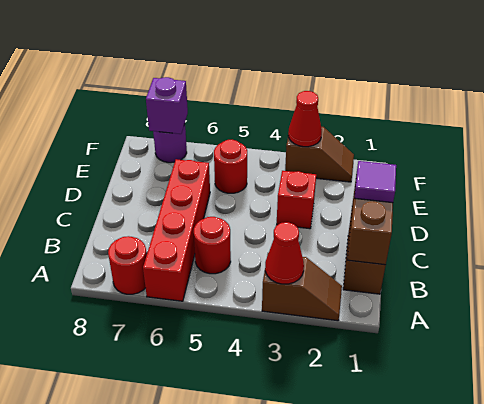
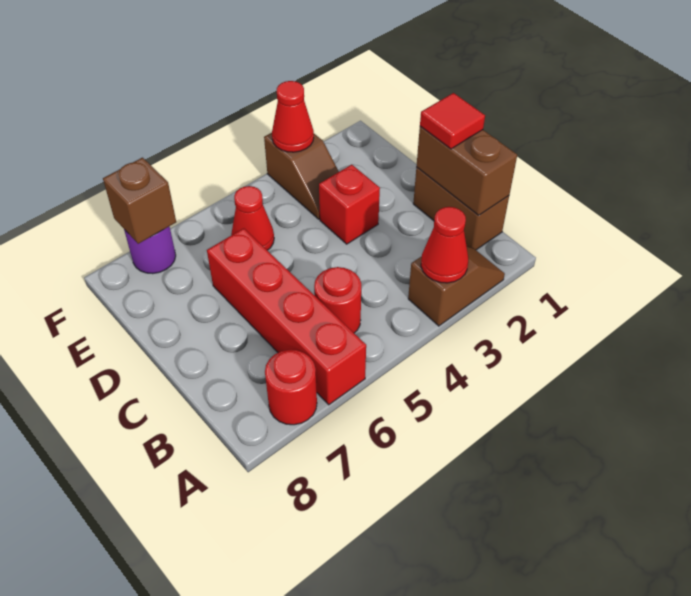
purple tile C1 level 3 -> red tile C1 level 3
red round brick E5 level 1 -> red cone E5 level 1
brown slope F2:F3 level 1 top 3 -> brown slope E3:F3 level 1 top F
purple brick F7 level 2 -> brown brick F7 level 2

